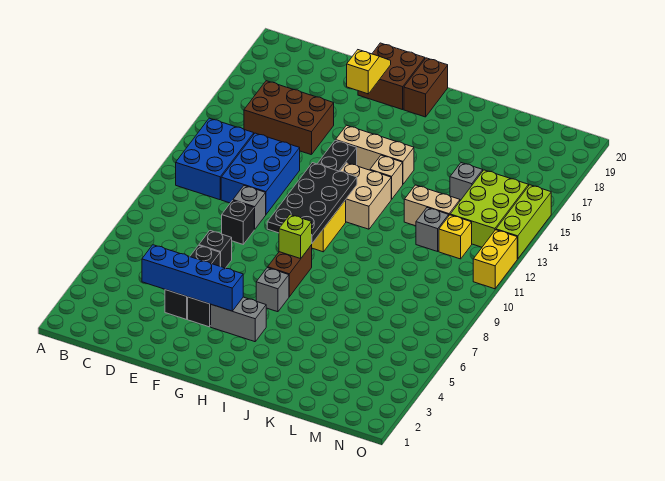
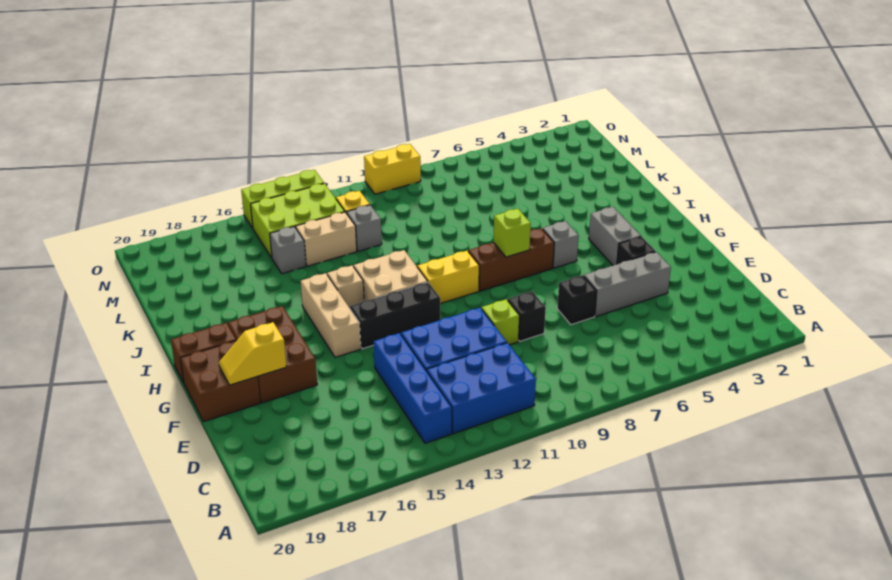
brown brick C15:E16 level 1 -> brown brick F17:H18 level 1
blue brick D4:G4 level 2 -> blue brick B14:E14 level 1
black brick E4:E6 level 1 -> grey brick E4:E6 level 1
grey brick E10 level 1 -> lime brick E10 level 1
black plate G9:H12 level 2 -> none
brown brick H7:H8 level 1 -> brown brick H7:H9 level 1
tan brick K13:L13 level 1 -> tan brick L13:L14 level 1
yellow brick O11:O12 level 1 -> yellow brick O9:O10 level 1

